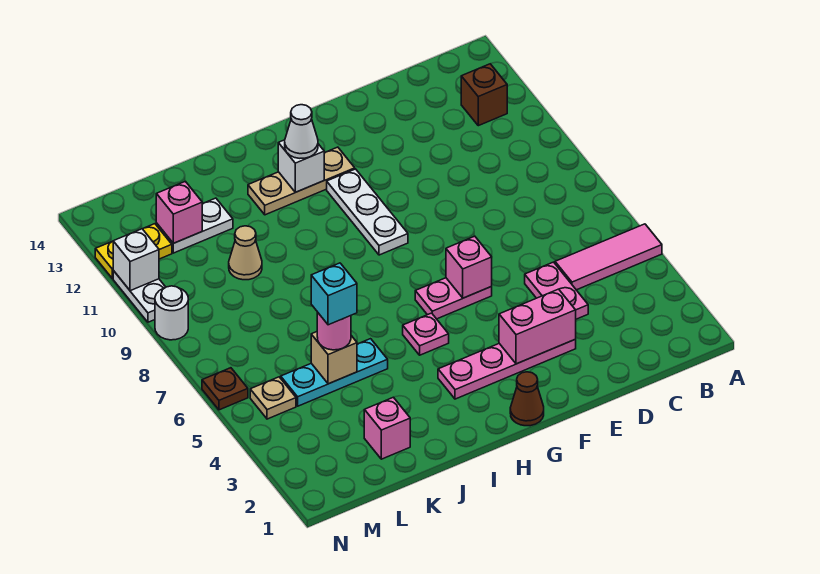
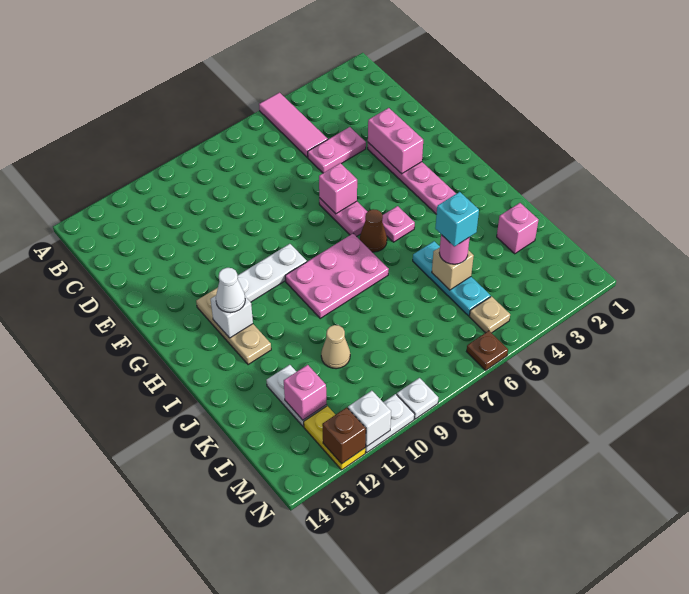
brown brick B12 level 1 -> brown brick N12 level 2
brown cone G1 level 1 -> brown cone H6 level 1
none -> pink plate H7:I9 level 1
white round brick N9 level 1 -> white plate N9 level 1

